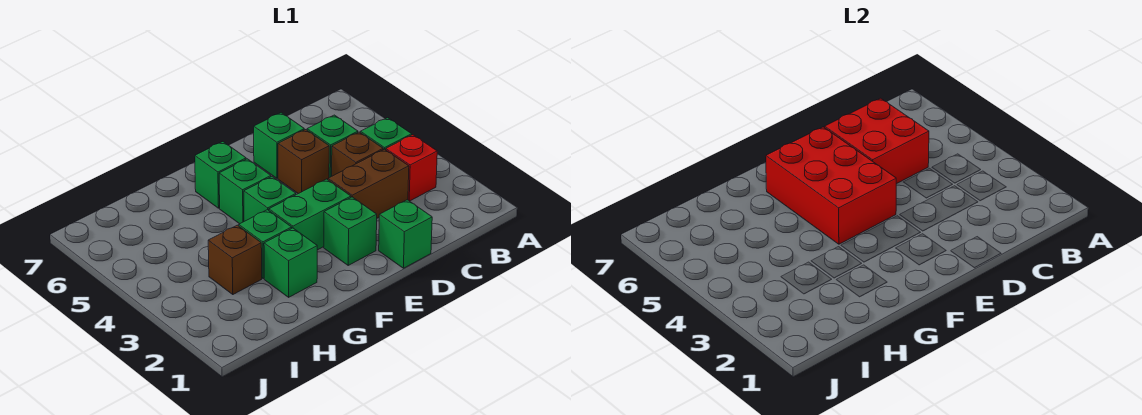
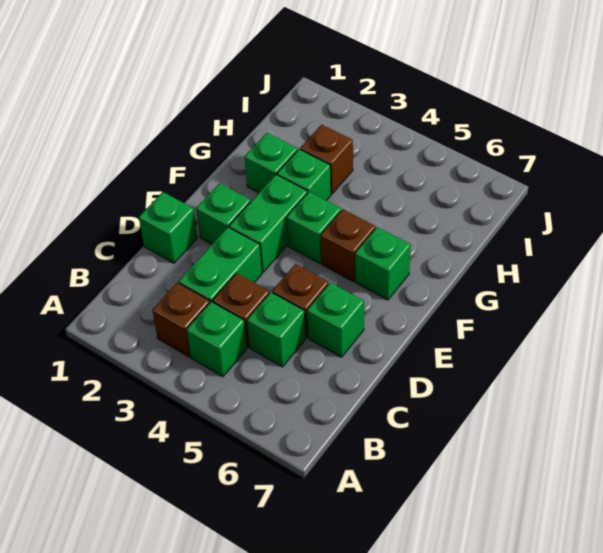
red brick B3 level 1 -> brown brick B3 level 1
brown brick C3:D3 level 1 -> green brick C3:D3 level 1
red brick C5:D6 level 2 -> none
red brick E4:F6 level 2 -> none
green brick F5 level 1 -> brown brick F5 level 1

